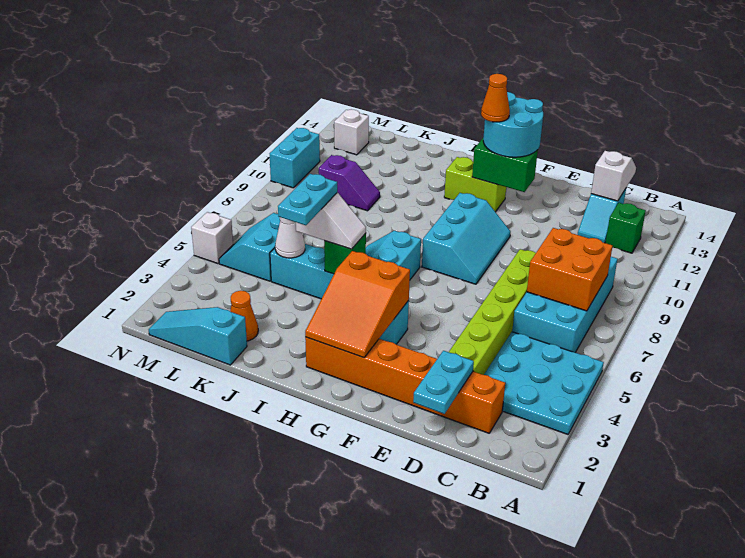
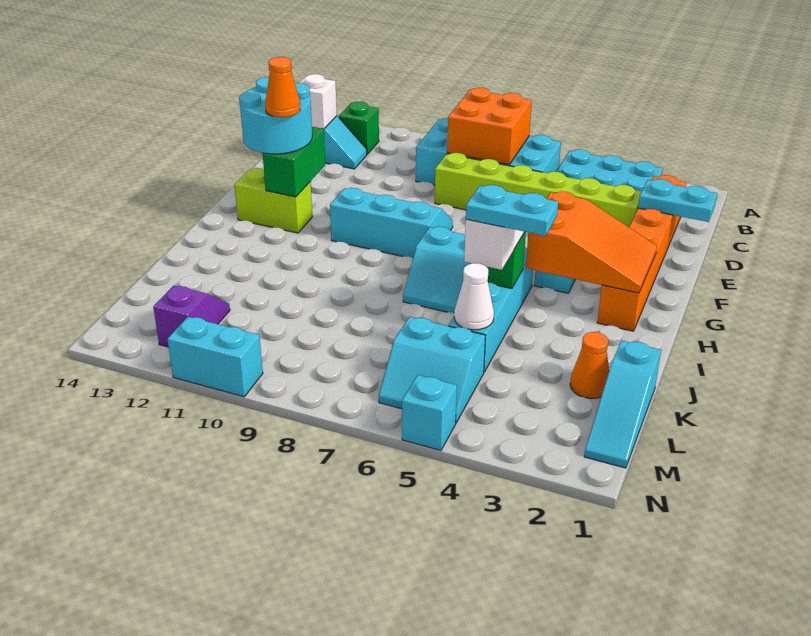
lime brick G12:H12 level 1 -> lime brick G12:G13 level 1
purple slope K10:L10 level 1 top L -> purple slope L12:M12 level 1 top M
white brick M13 level 1 -> none
white brick N5 level 1 -> cyan brick N5 level 1

